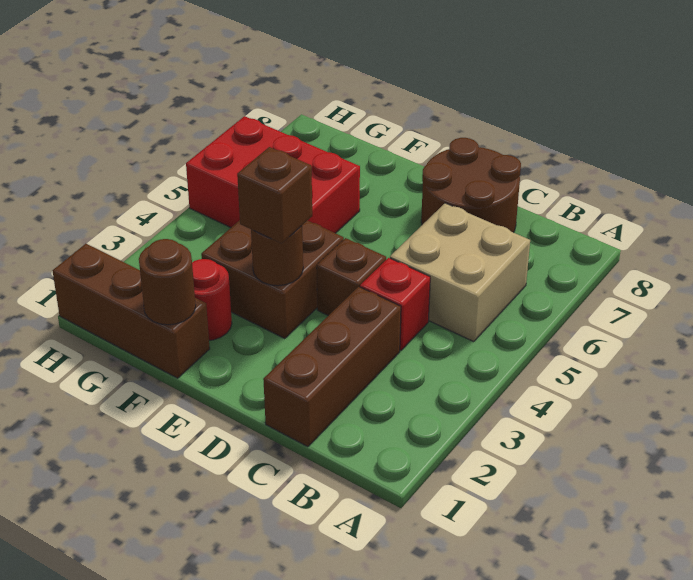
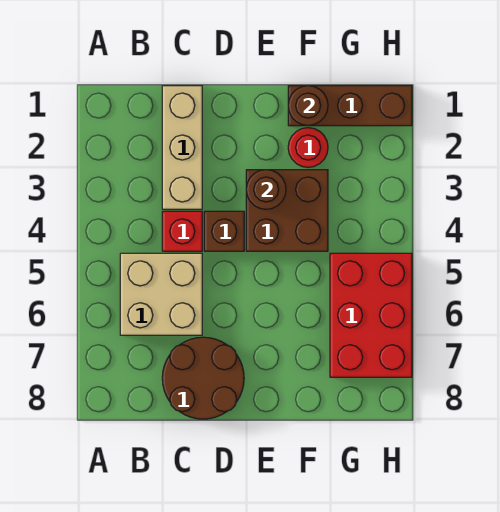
brown brick C1:C3 level 1 -> tan brick C1:C3 level 1
brown brick E3 level 3 -> none
red brick F5:H6 level 1 -> red brick G5:H7 level 1

